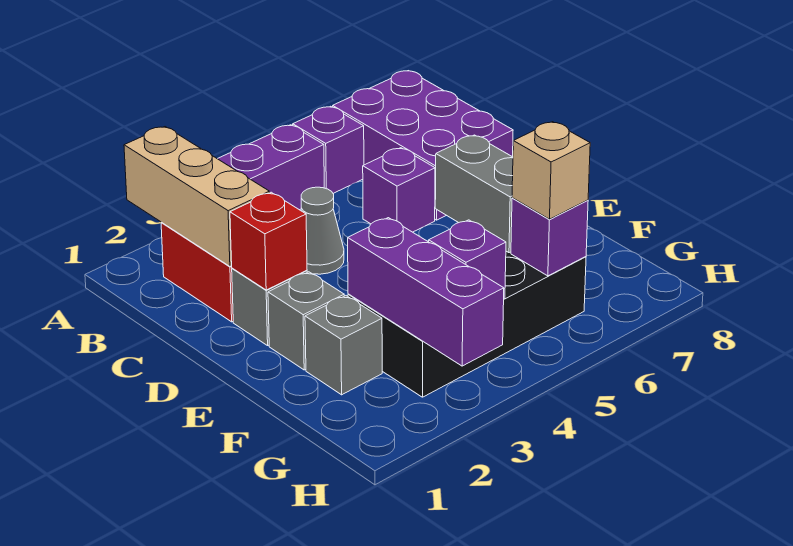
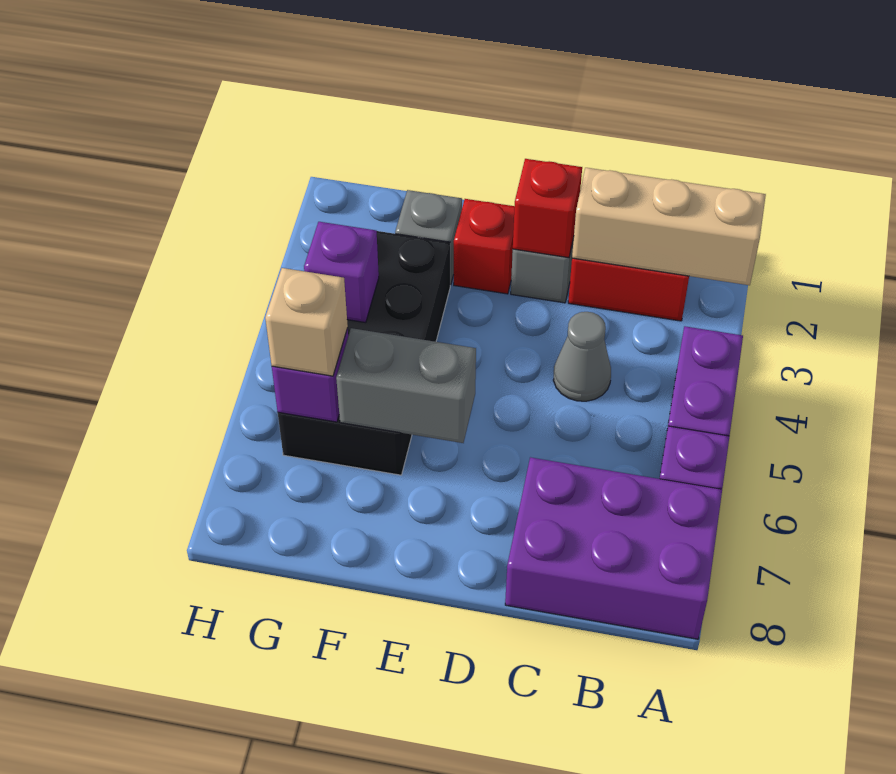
purple brick C6 level 1 -> none
grey brick E2 level 1 -> red brick E2 level 1
purple brick F3:H3 level 2 -> none

